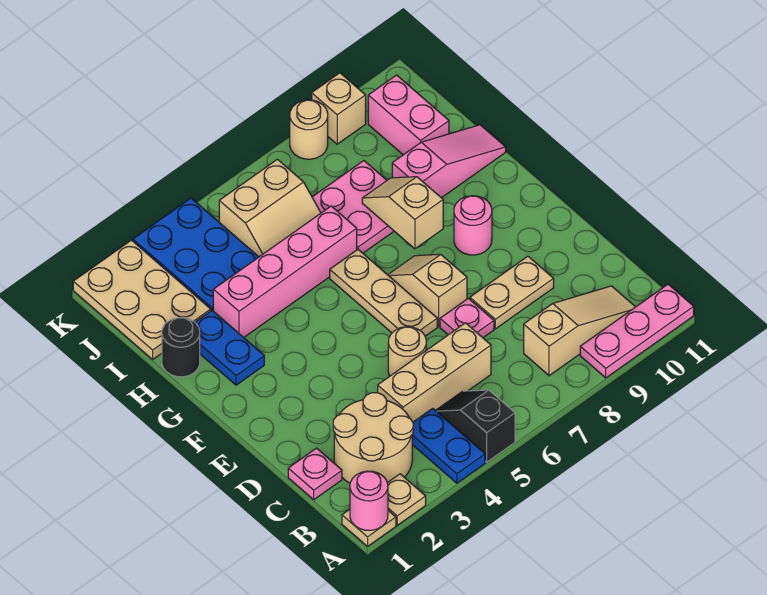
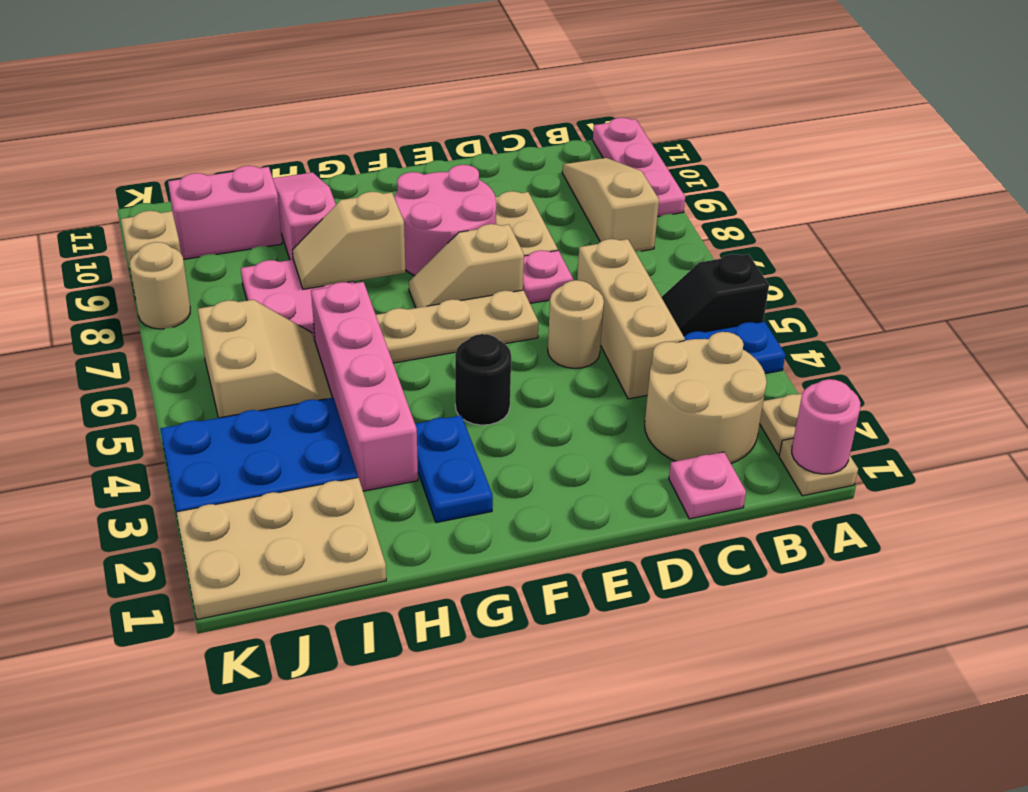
pink round brick F9 level 1 -> pink round brick E8:F9 level 1
blue plate G2:H2 level 1 -> blue plate G2:G3 level 1
black round brick H1 level 1 -> black round brick F4 level 1

